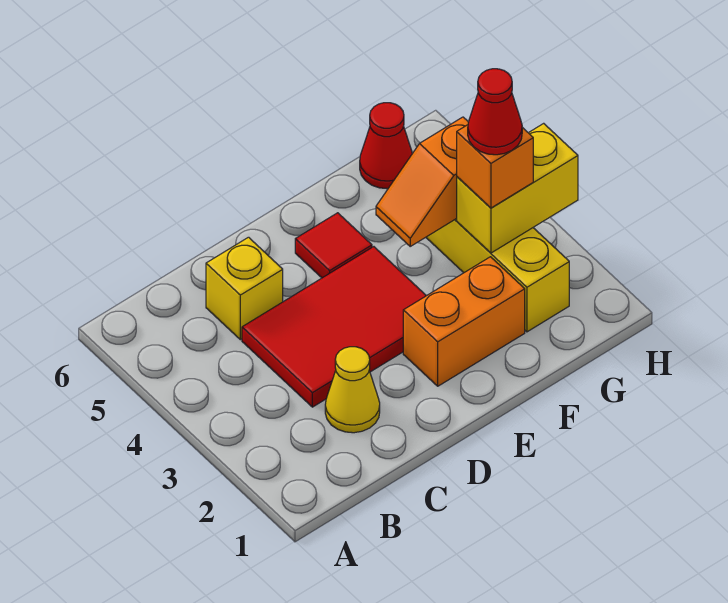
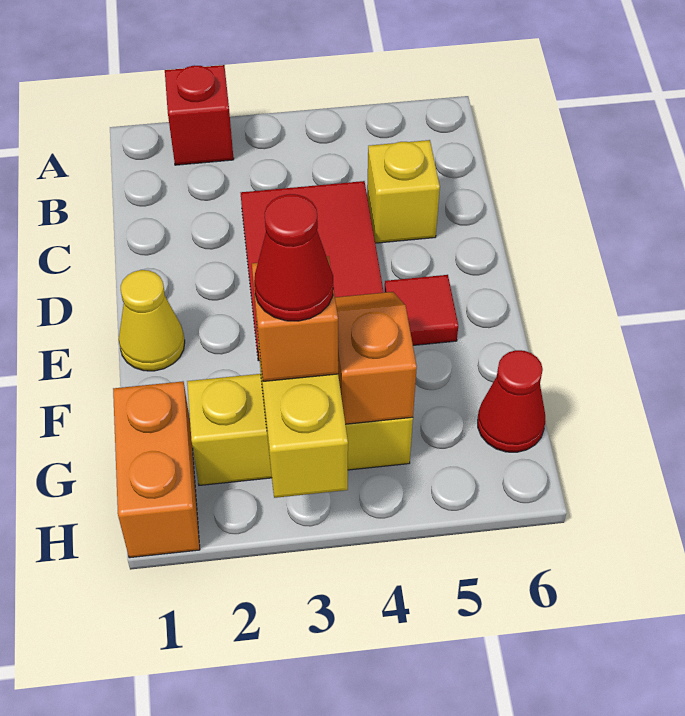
none -> red brick A2 level 1
yellow cone C2 level 1 -> yellow cone E1 level 1
orange brick E2:F2 level 1 -> orange brick G1:H1 level 1

